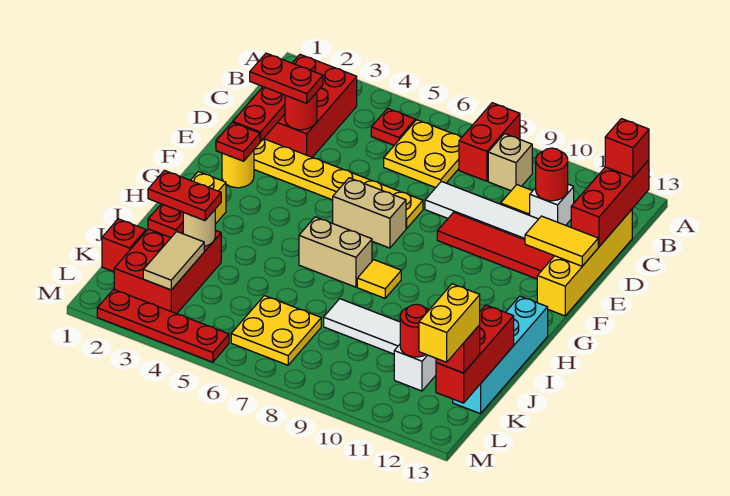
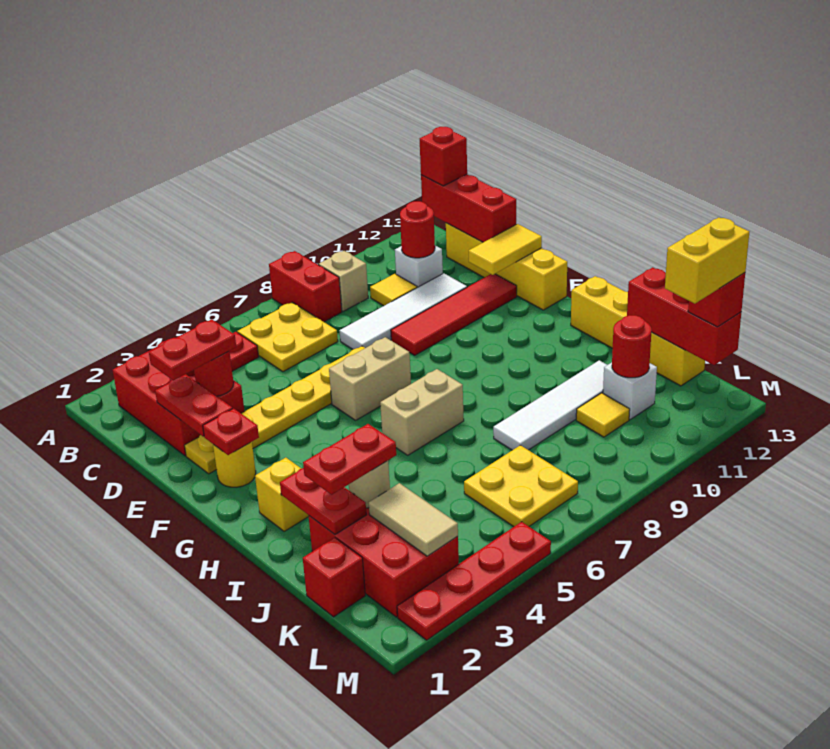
yellow tile H8 level 1 -> yellow tile K10 level 1
cyan brick H13:K13 level 1 -> yellow brick H13:K13 level 1
yellow brick L13:M13 level 4 -> yellow brick L12:L13 level 4

